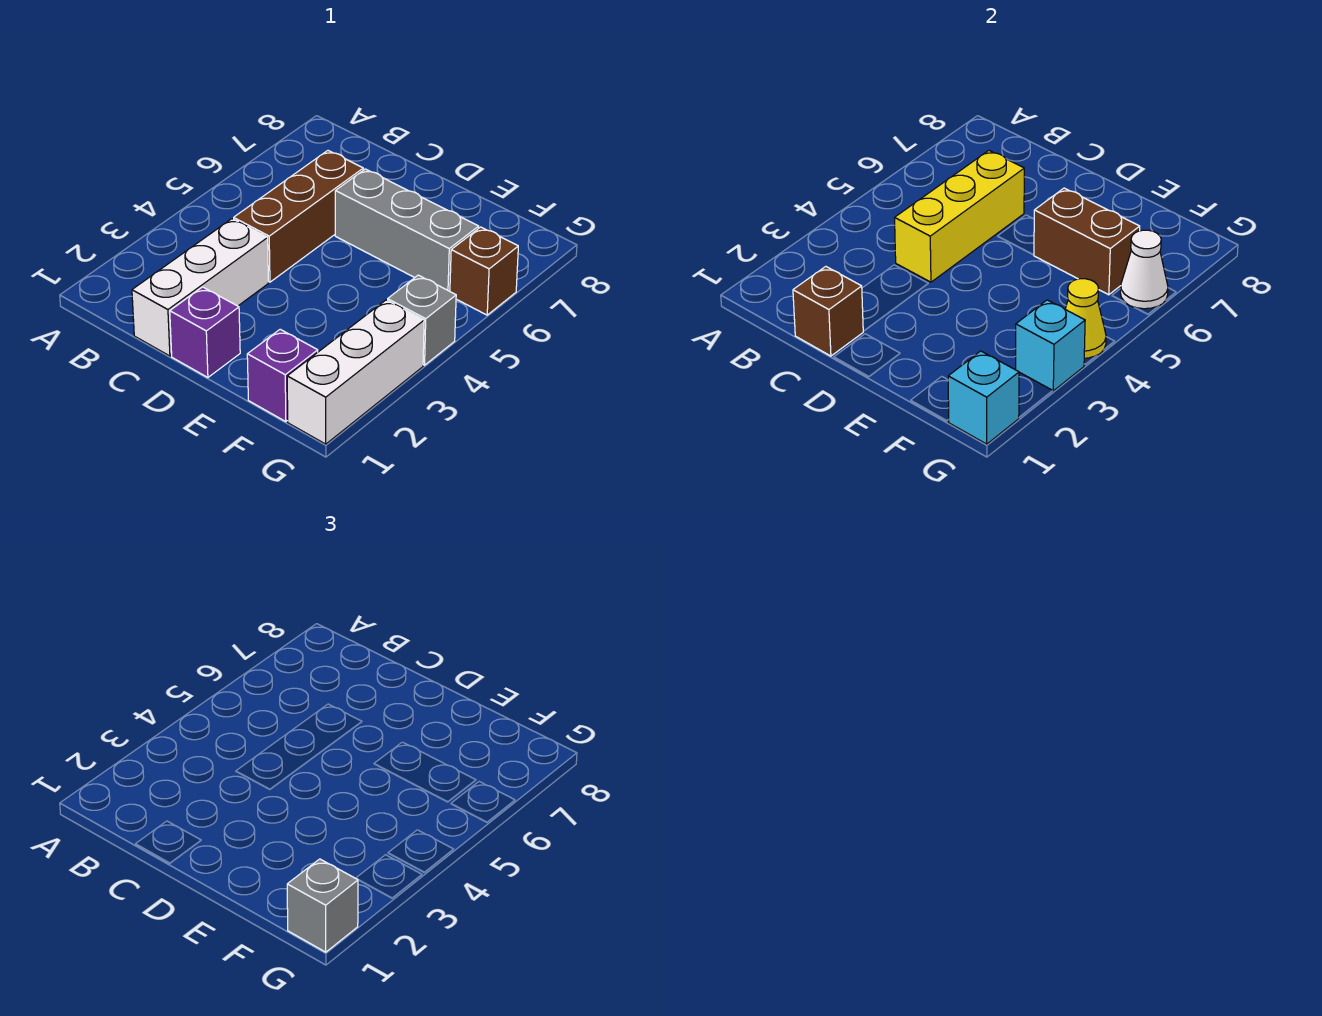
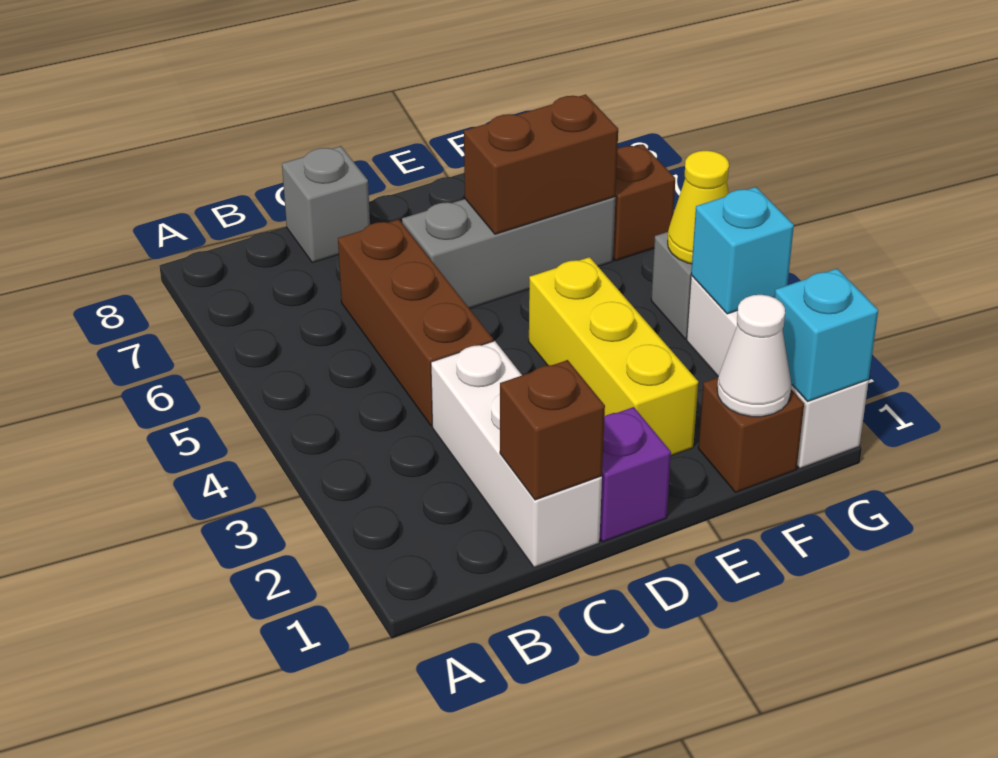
yellow brick C4:C6 level 2 -> yellow brick E2:E4 level 1
purple brick F1 level 1 -> brown brick F1 level 1
grey brick G1 level 3 -> grey brick C8 level 1
white cone G6 level 2 -> white cone F1 level 2

